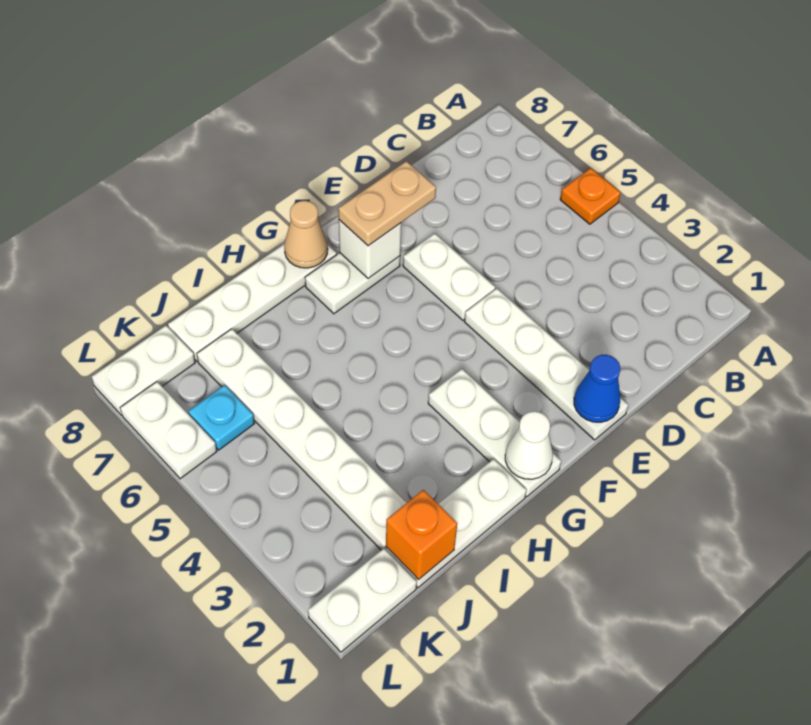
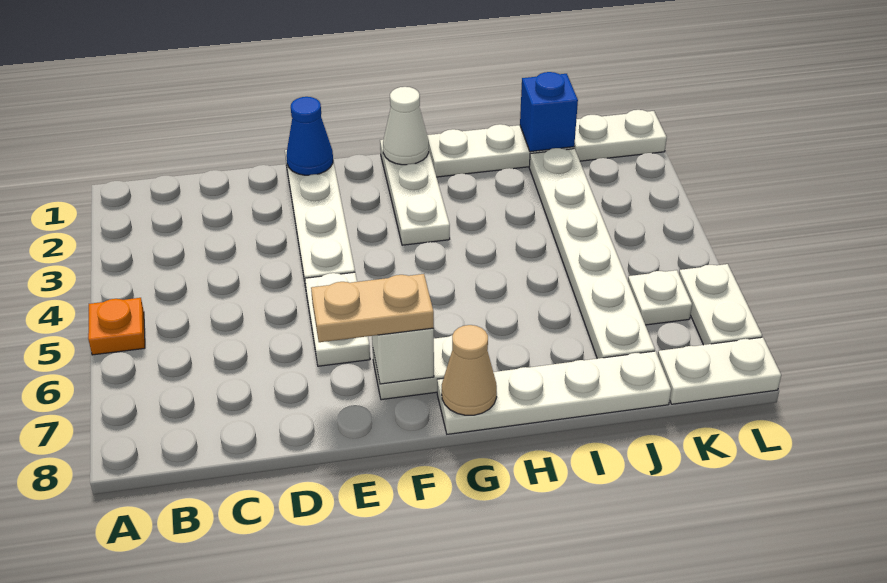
orange brick J1 level 2 -> blue brick J1 level 2
cyan plate K6 level 1 -> white plate K6 level 1

